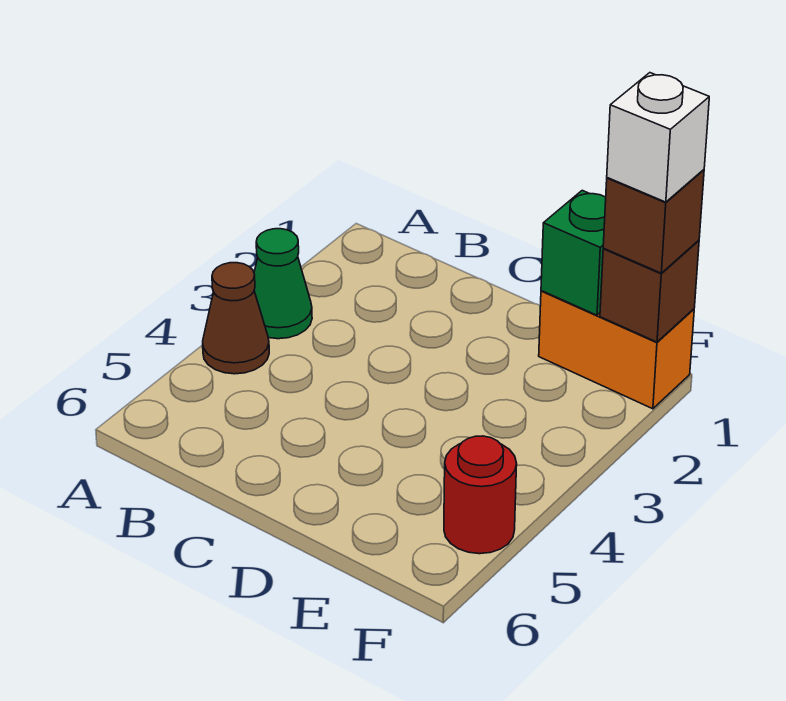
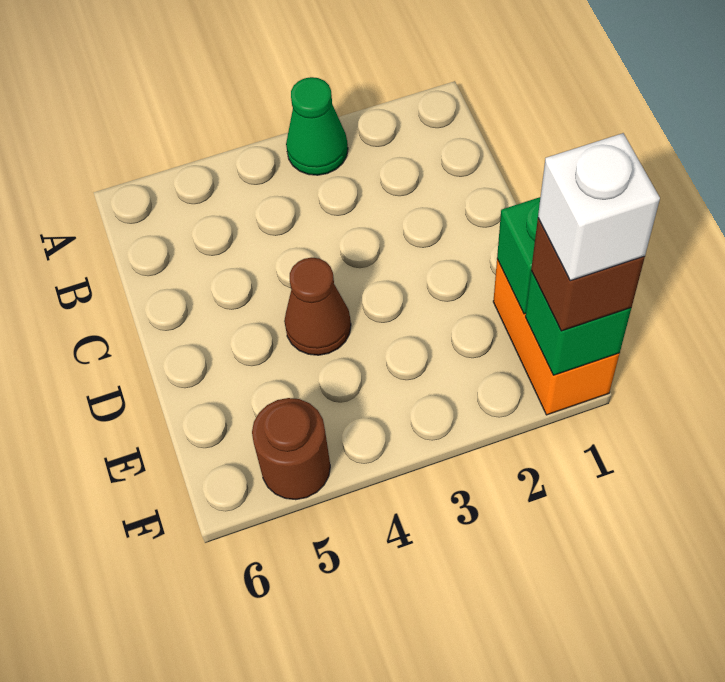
brown cone A4 level 1 -> brown cone D4 level 1
brown brick F1 level 2 -> green brick F1 level 2
red round brick F5 level 1 -> brown round brick F5 level 1

